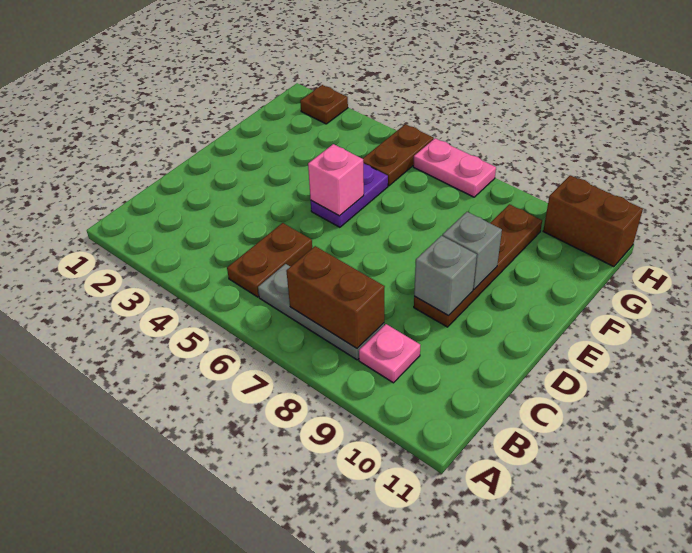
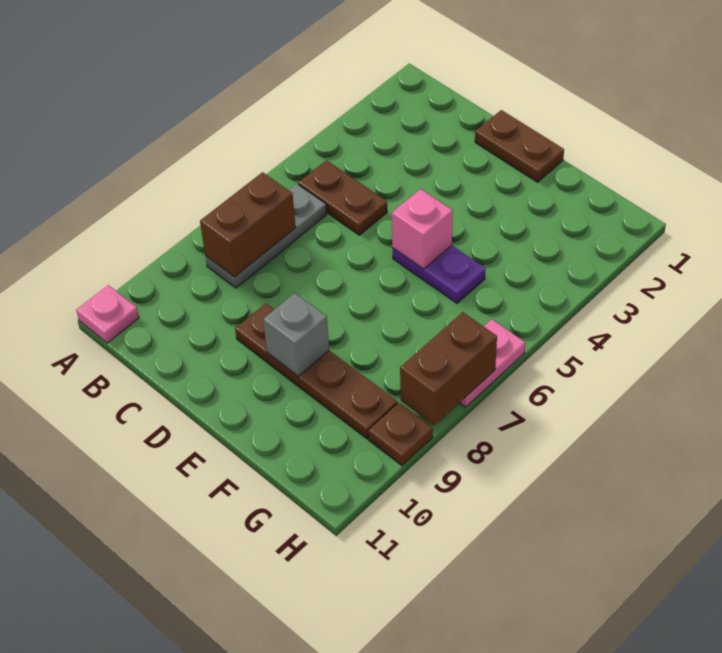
pink plate B9 level 1 -> pink plate A11 level 1
grey brick D9 level 2 -> none
brown plate G5:H5 level 1 -> brown plate D1:E1 level 1
brown plate H2 level 1 -> brown plate H9 level 1
brown brick H10:H11 level 1 -> brown brick H7:H8 level 2

